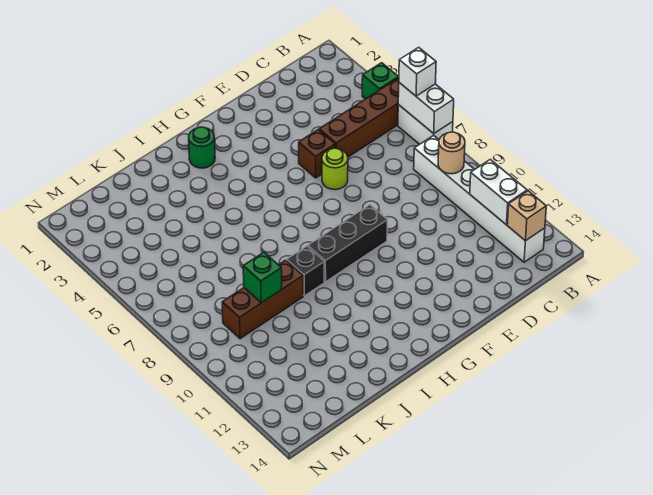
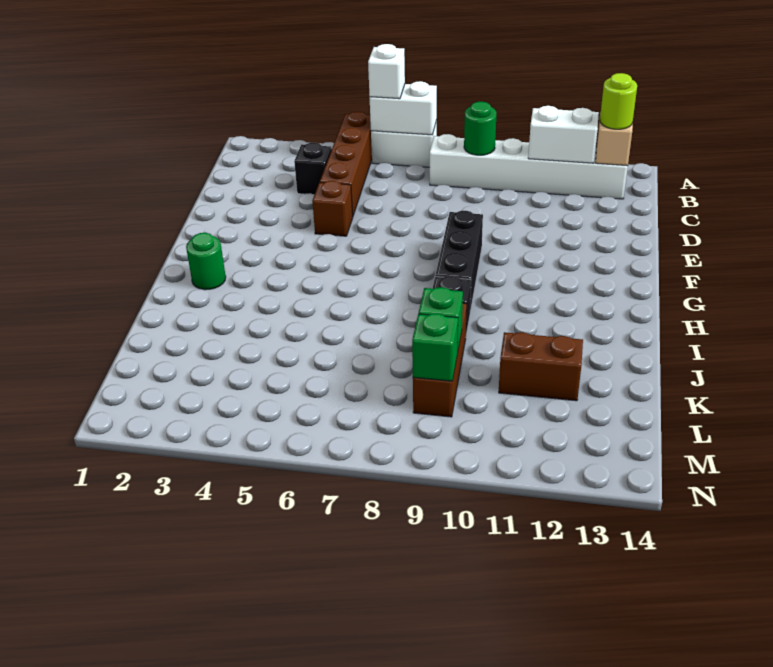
green brick A4 level 1 -> green brick L9 level 2
tan round brick B9 level 2 -> green round brick B9 level 2
none -> black brick C4 level 1
lime round brick E6 level 1 -> lime round brick B13 level 3
none -> brown brick K11:K12 level 1

